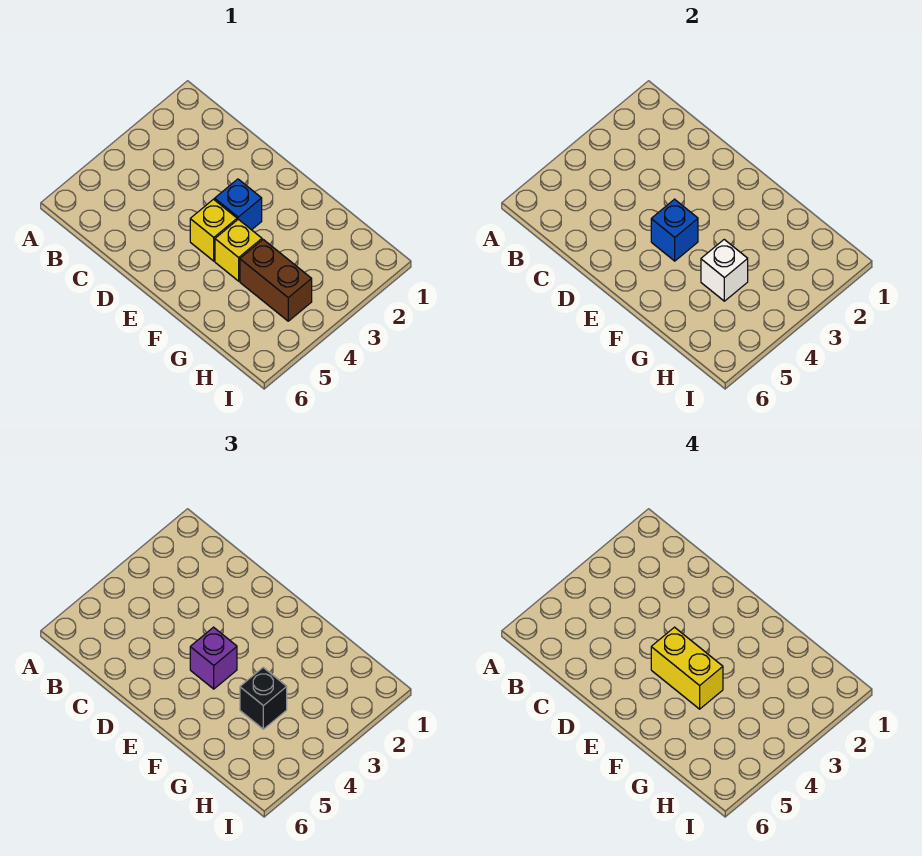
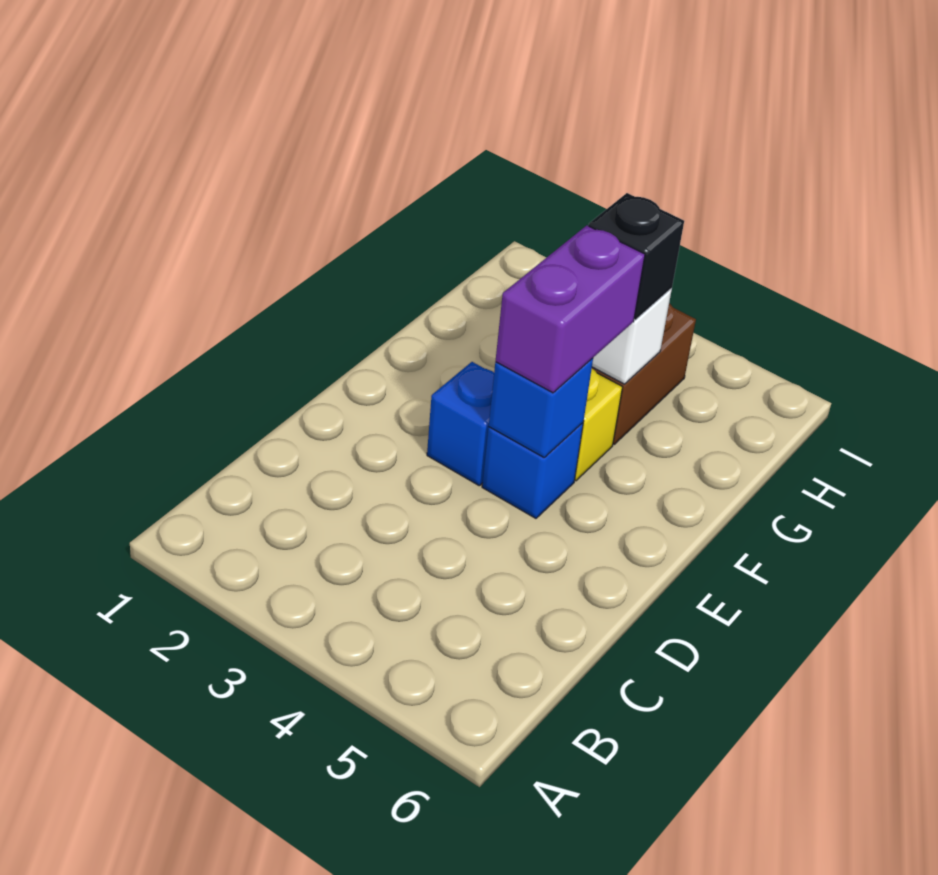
yellow brick E4 level 1 -> blue brick E4 level 1
purple brick E4 level 3 -> purple brick E4:F4 level 3
yellow brick E4:F4 level 4 -> none

